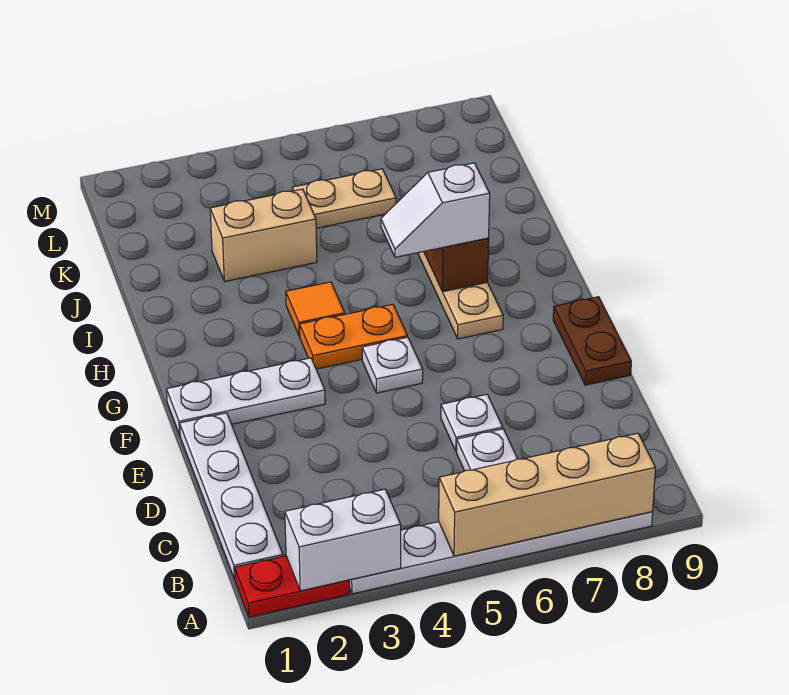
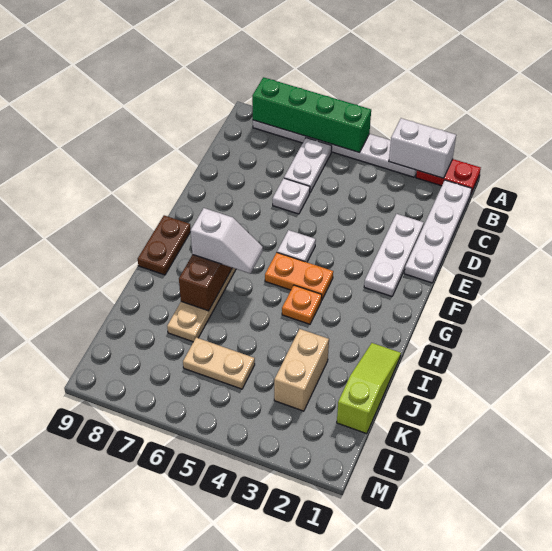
tan brick A5:A8 level 2 -> green brick A5:A8 level 2
brown plate E9:F9 level 1 -> brown plate G9:H9 level 1
white plate F1:F3 level 1 -> white plate D2:F2 level 1
orange tile H4 level 1 -> orange plate H4 level 1
none -> lime slope I1:K1 level 1 top K
tan brick J3:J4 level 1 -> tan brick J3:K3 level 1

